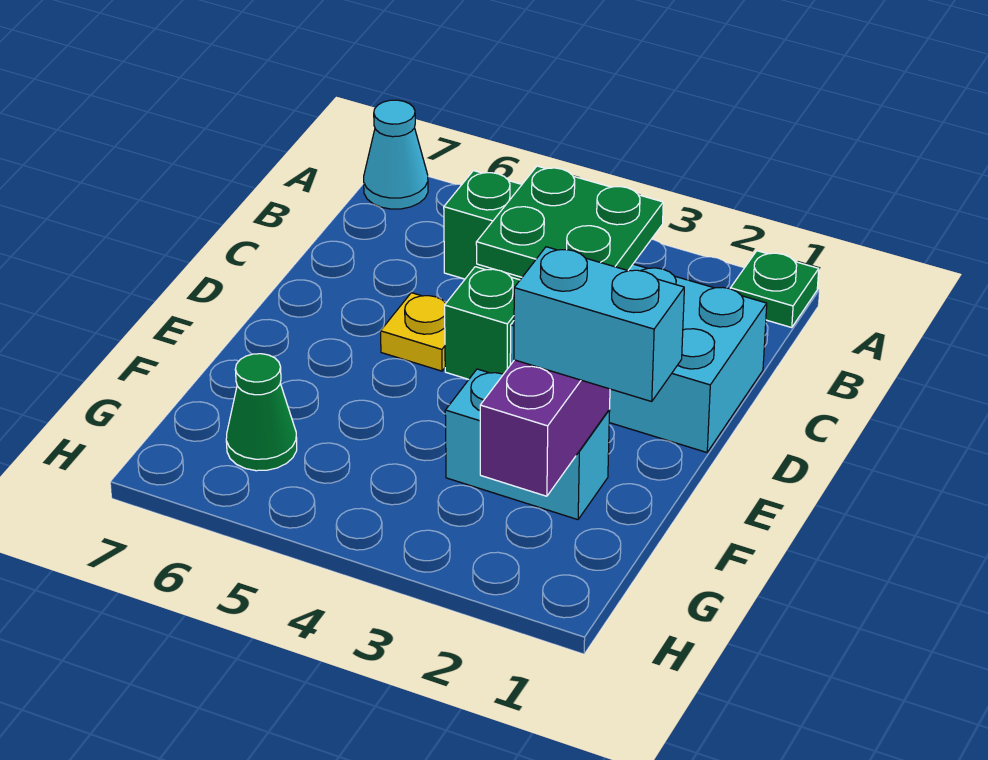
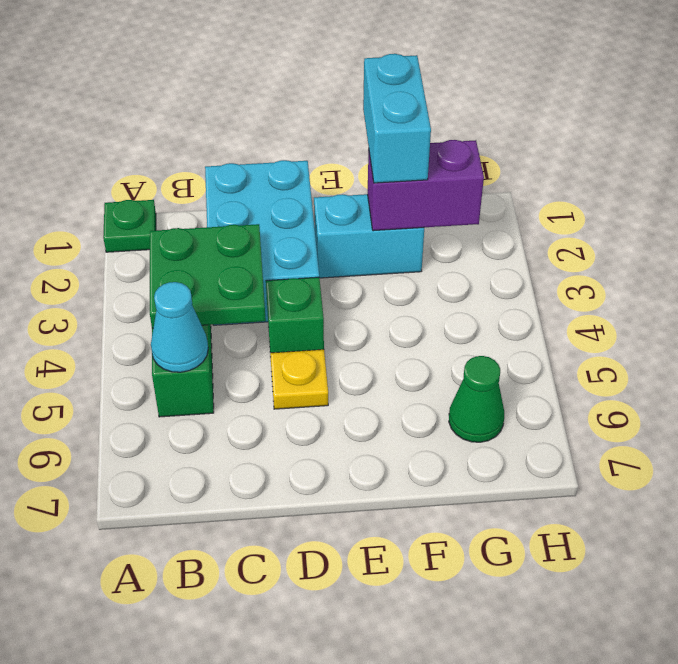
cyan cone A7 level 1 -> cyan cone B5 level 2
cyan brick F2:F3 level 1 -> cyan brick E2:F2 level 1

